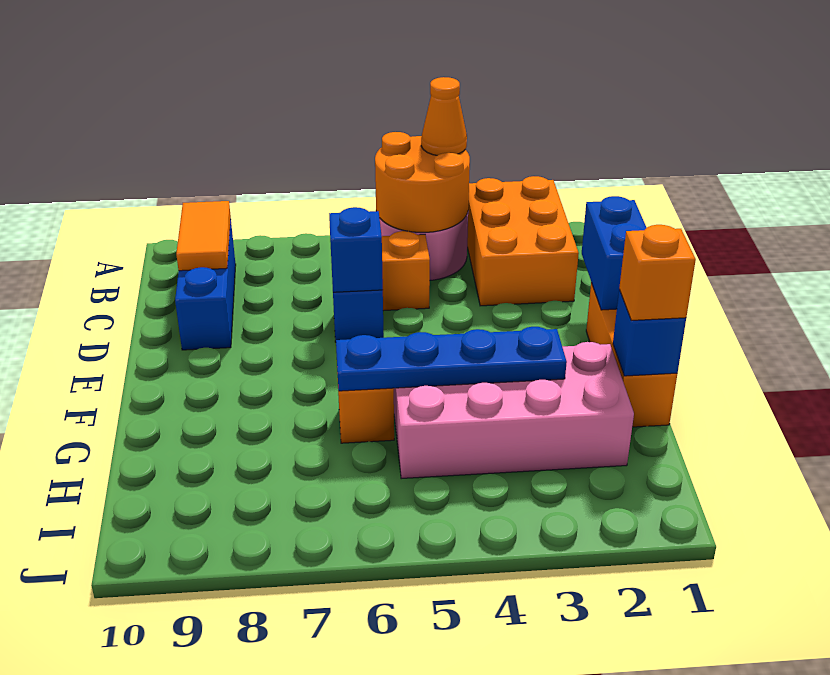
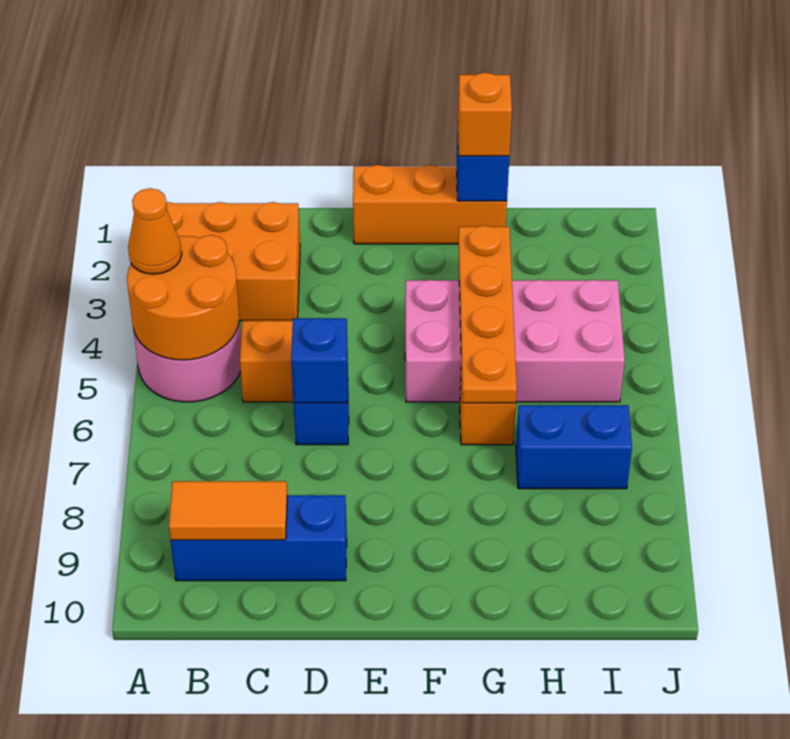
blue brick D1:E1 level 2 -> blue brick H7:I7 level 1
pink brick G2:H5 level 1 -> pink brick F4:I5 level 1
blue plate G3:G6 level 2 -> orange plate G3:G6 level 2

